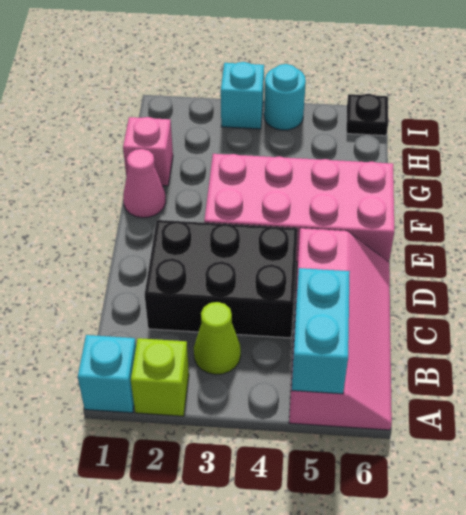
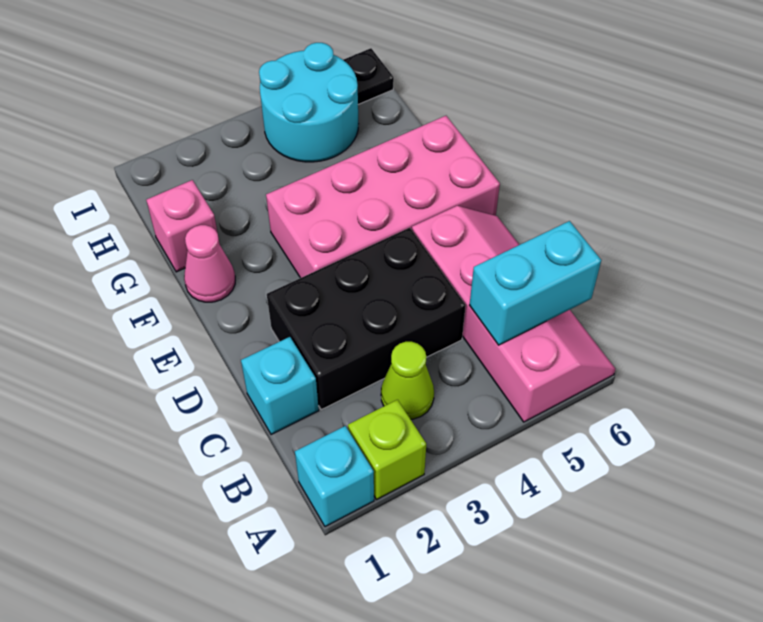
cyan brick A5:B5 level 2 -> cyan brick B5:B6 level 2
cyan brick I3 level 1 -> cyan brick C1 level 1
cyan round brick I4 level 1 -> cyan round brick H4:I5 level 1

